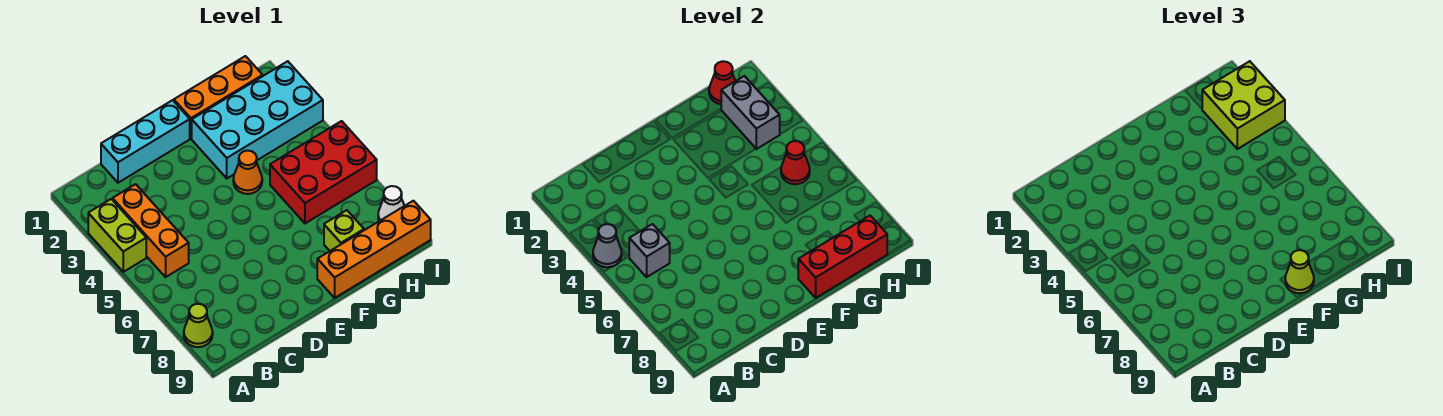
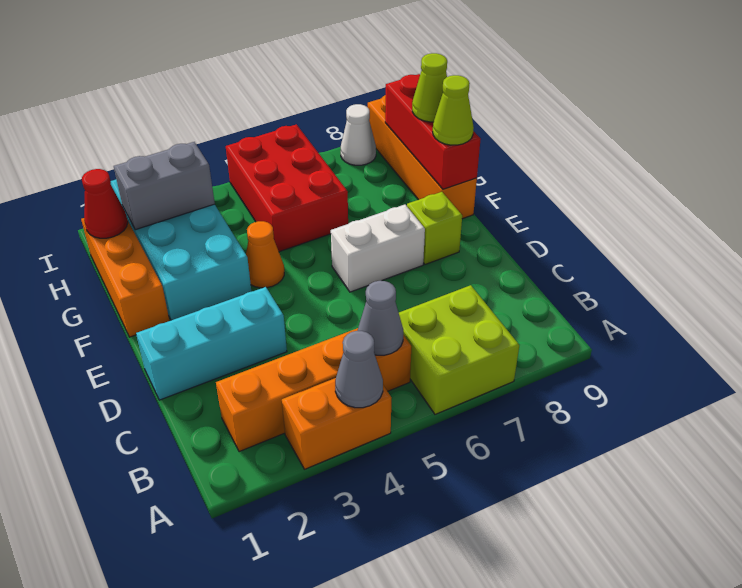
lime brick A3:A4 level 1 -> orange brick A3:A4 level 1
lime cone A8 level 1 -> lime cone G9 level 3
orange brick B3:B5 level 1 -> orange brick B2:B5 level 1
grey brick B5 level 2 -> grey cone B5 level 2
cyan brick C1:E1 level 1 -> cyan brick D1:D3 level 1
none -> white brick E6:E7 level 1
lime brick G8 level 1 -> lime brick E8 level 1
lime brick H2:I3 level 3 -> lime brick A6:B7 level 1
red cone H5 level 2 -> none

